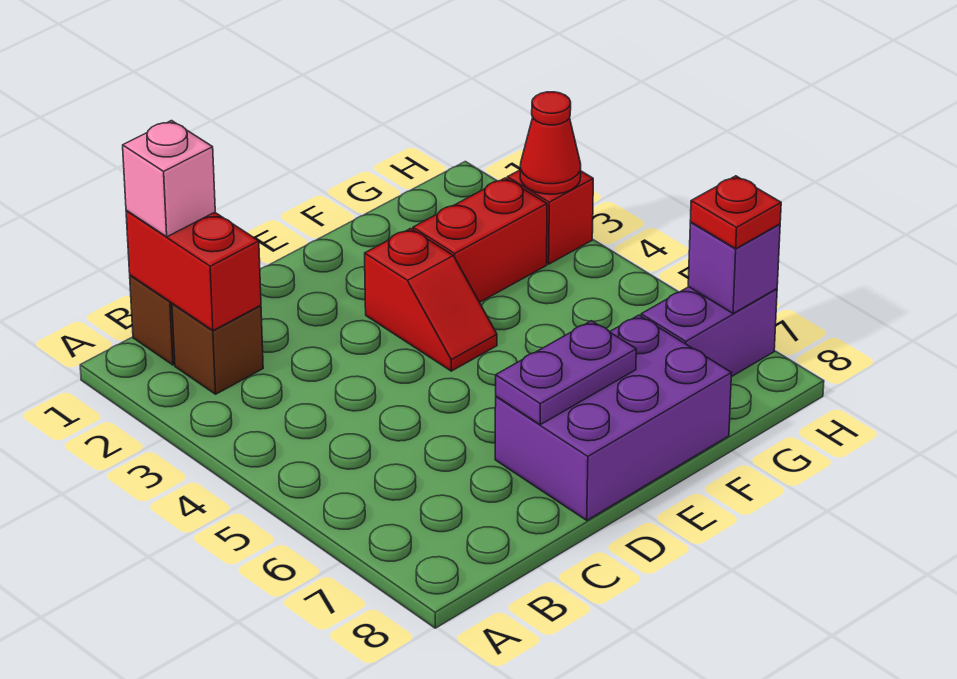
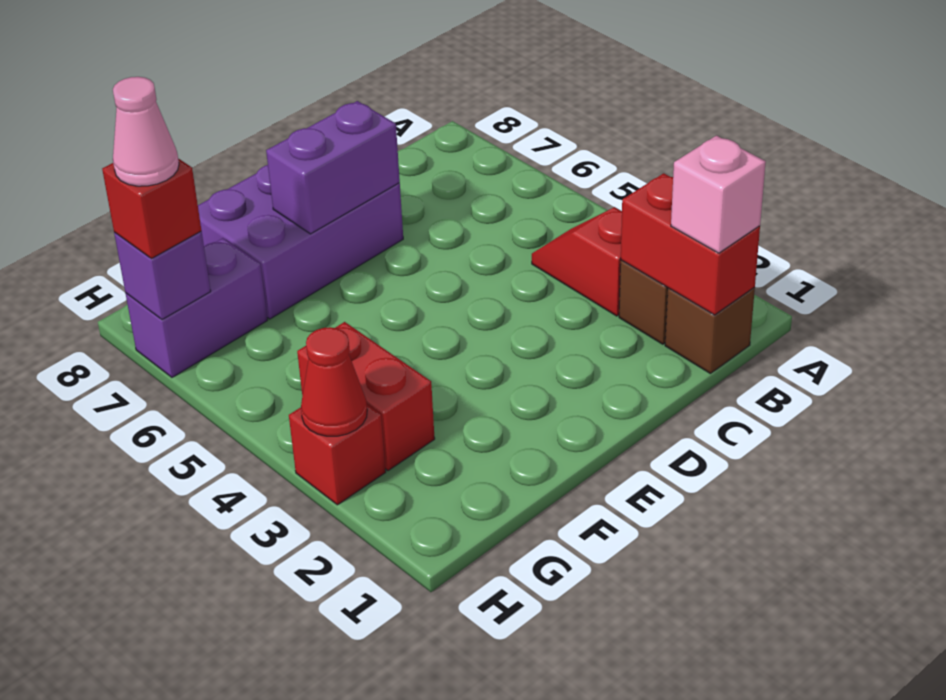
purple plate D7:E7 level 2 -> purple brick D7:E7 level 2
red slope E3:E4 level 1 top 3 -> red slope B3:B4 level 1 top 3
red brick F3:G3 level 1 -> red brick G3:G4 level 1
red plate H7 level 3 -> red brick H7 level 3
none -> pink cone H7 level 4

